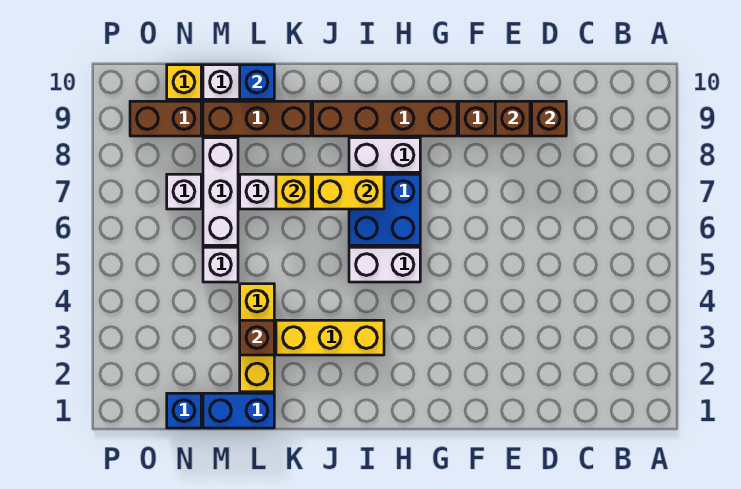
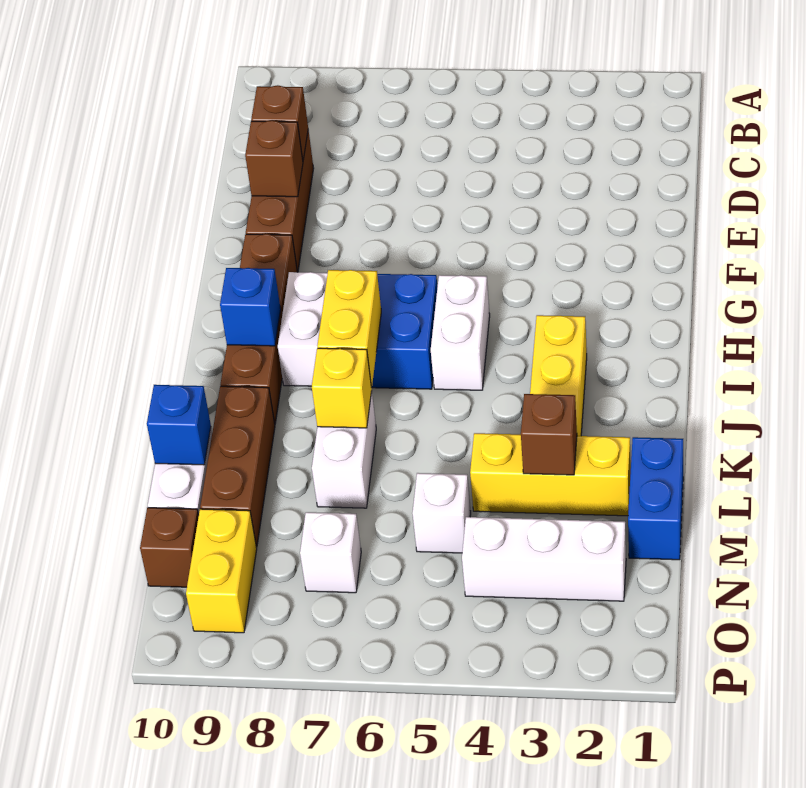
white brick M6:M8 level 1 -> white brick N2:N4 level 1
blue brick N1 level 1 -> blue brick I9 level 2
brown brick N9:O9 level 1 -> yellow brick N9:O9 level 1
yellow brick N10 level 1 -> brown brick N10 level 1

